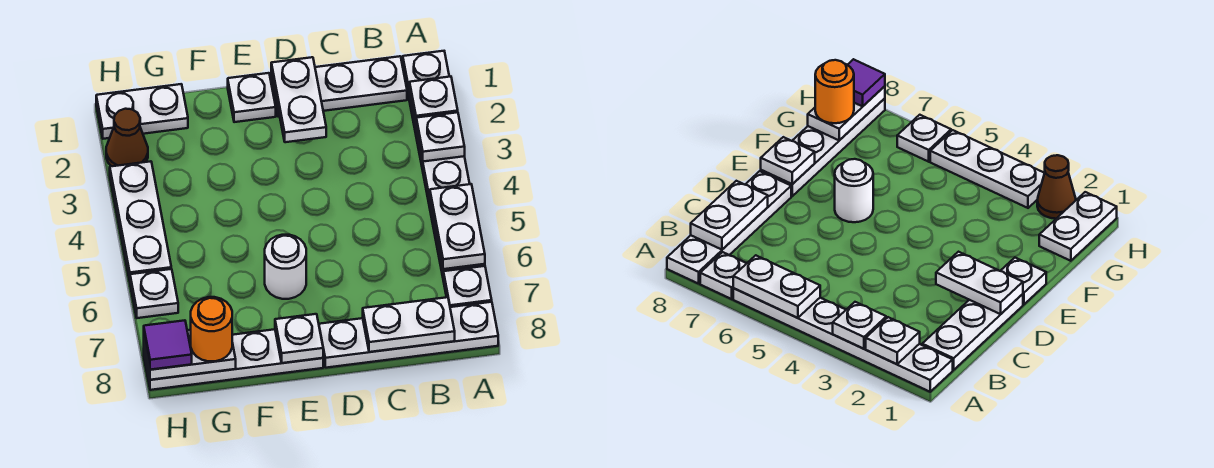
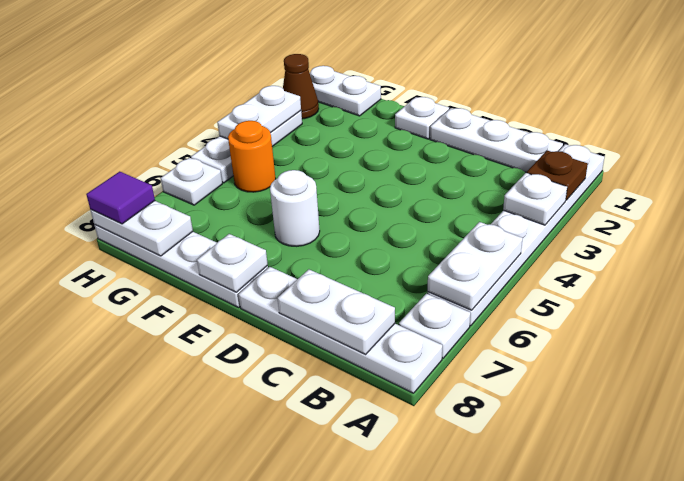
white plate A2 level 2 -> brown plate A2 level 2
white plate D1:D2 level 2 -> white plate H3:H4 level 2
orange round brick G8 level 3 -> orange round brick G5 level 1

